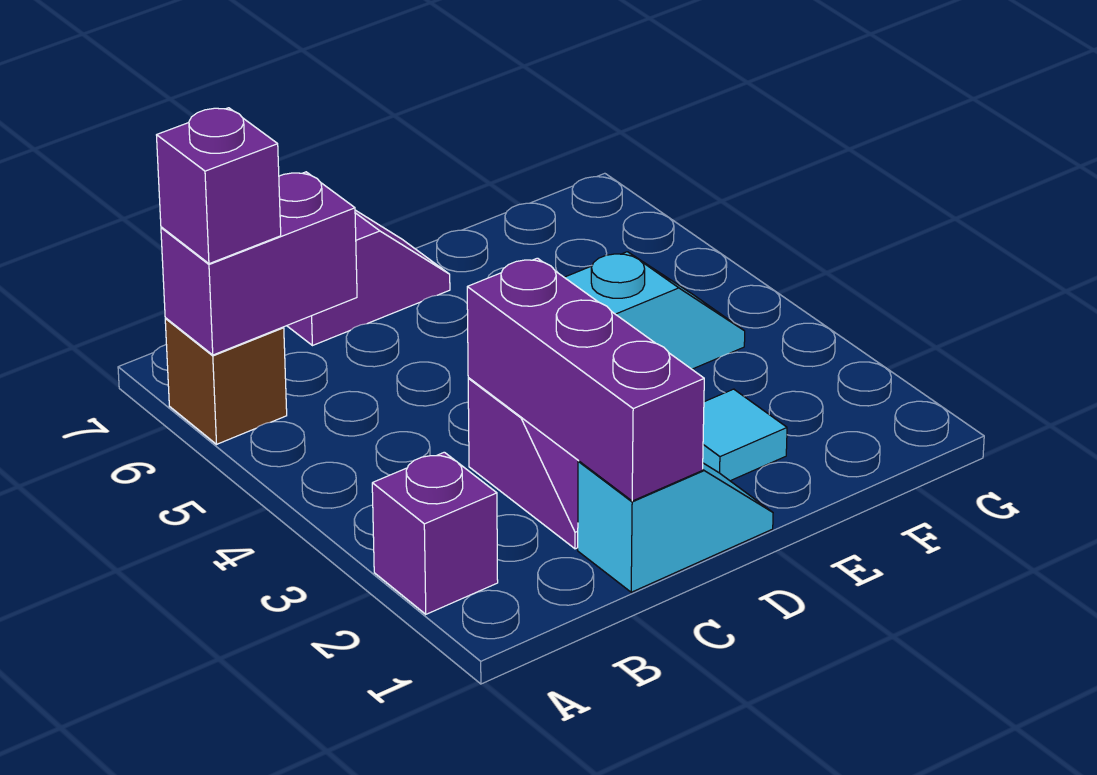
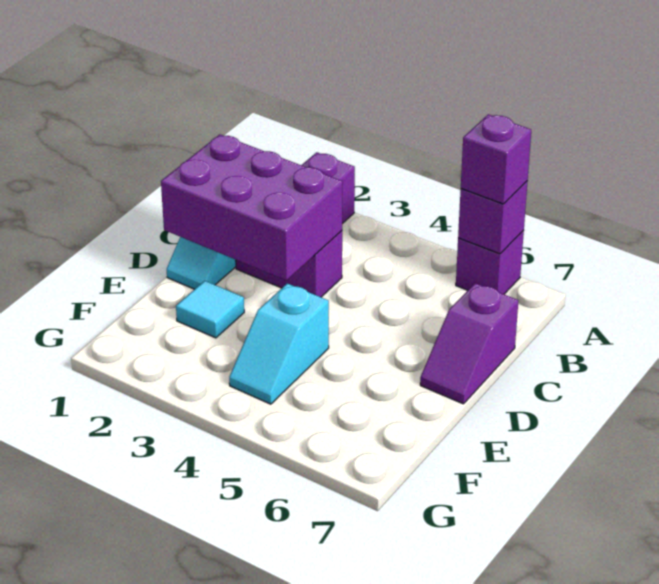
brown brick A6 level 1 -> purple brick A6 level 1
purple brick A6:B6 level 2 -> purple brick A6 level 2
purple brick C1:C3 level 2 -> purple brick C1:D3 level 2

